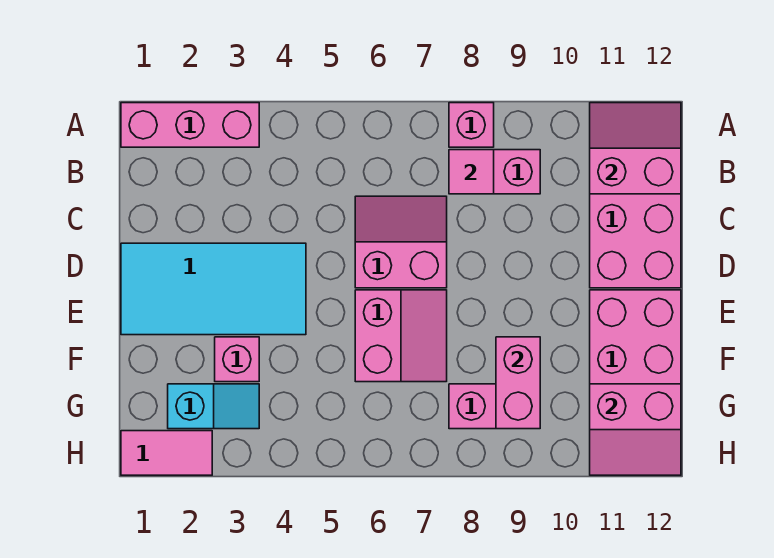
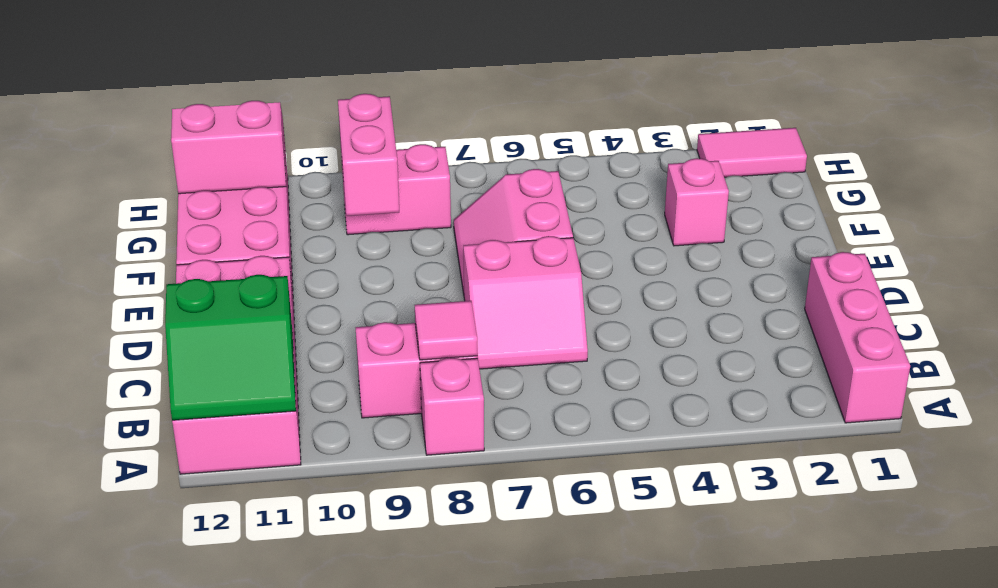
pink brick A1:A3 level 1 -> pink brick A1:C1 level 1
pink slope A11:B12 level 2 top B -> green slope A11:B12 level 2 top B
cyan tile D1:E4 level 1 -> none
cyan slope G2:G3 level 1 top 2 -> none

